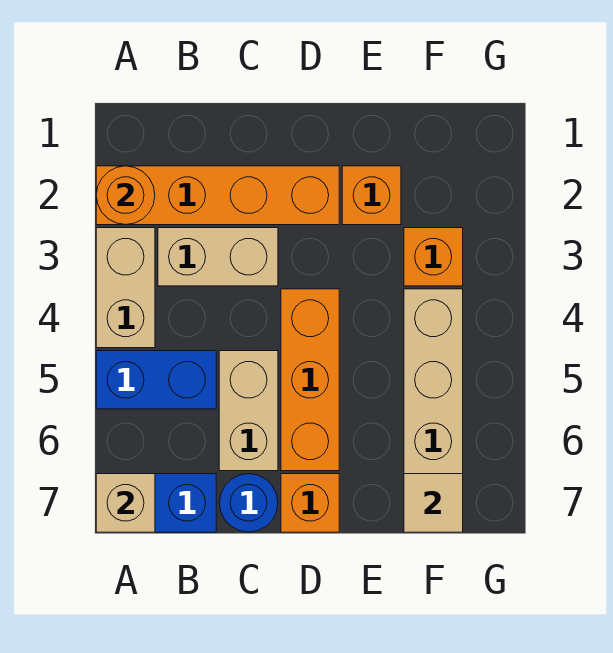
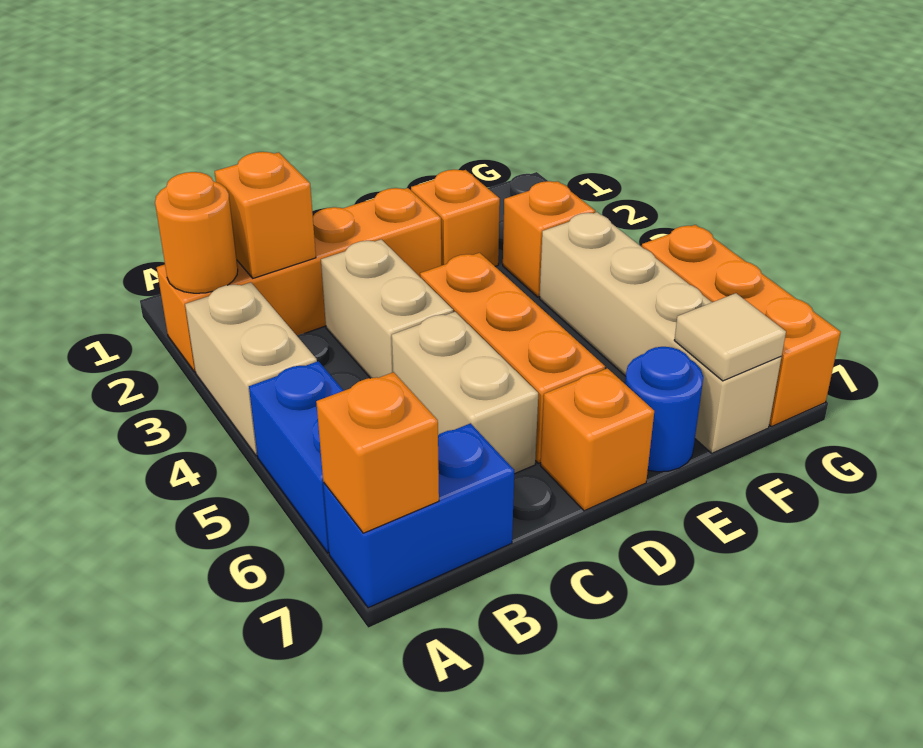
blue brick A5:B5 level 1 -> blue brick A5:A6 level 1
tan brick A7 level 2 -> orange brick A7 level 2
none -> orange brick B2 level 2
tan brick B3:C3 level 1 -> tan brick C3:C4 level 1
blue round brick C7 level 1 -> blue round brick E7 level 1
none -> orange brick G5:G7 level 1

